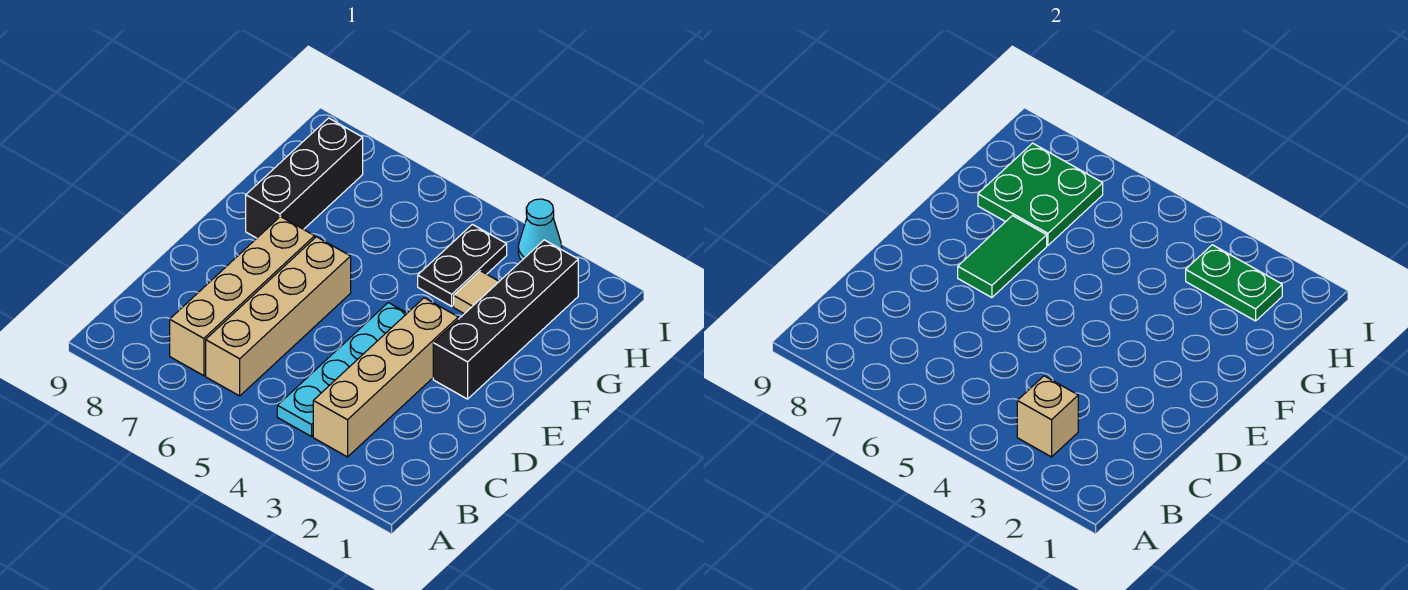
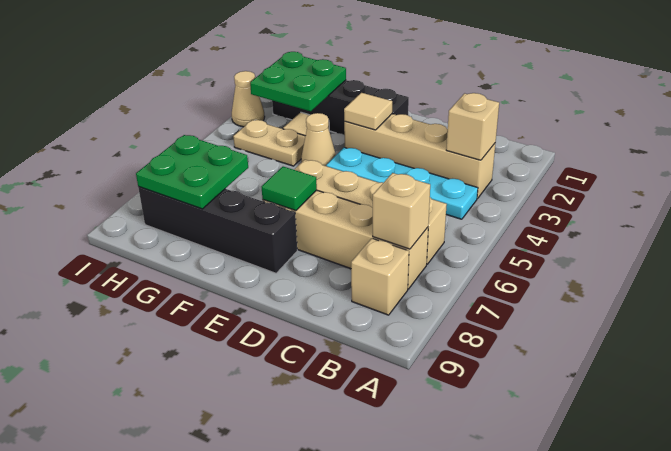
none -> tan brick B7 level 2
none -> tan brick B8 level 1
none -> tan tile E3 level 2
green tile E7:F7 level 2 -> green tile E7 level 2
none -> tan cone F4 level 1
black brick F8:H8 level 1 -> black brick E8:H8 level 1
black plate G4:H4 level 1 -> tan plate G4:H4 level 1
green plate H2:H3 level 2 -> green plate G2:H3 level 2
cyan cone I3 level 1 -> tan cone I3 level 1

